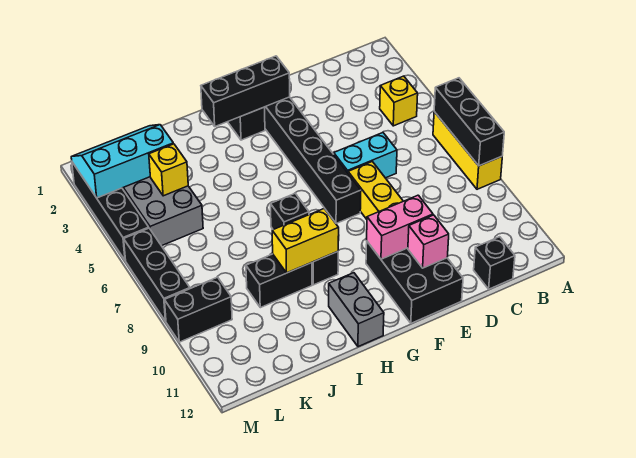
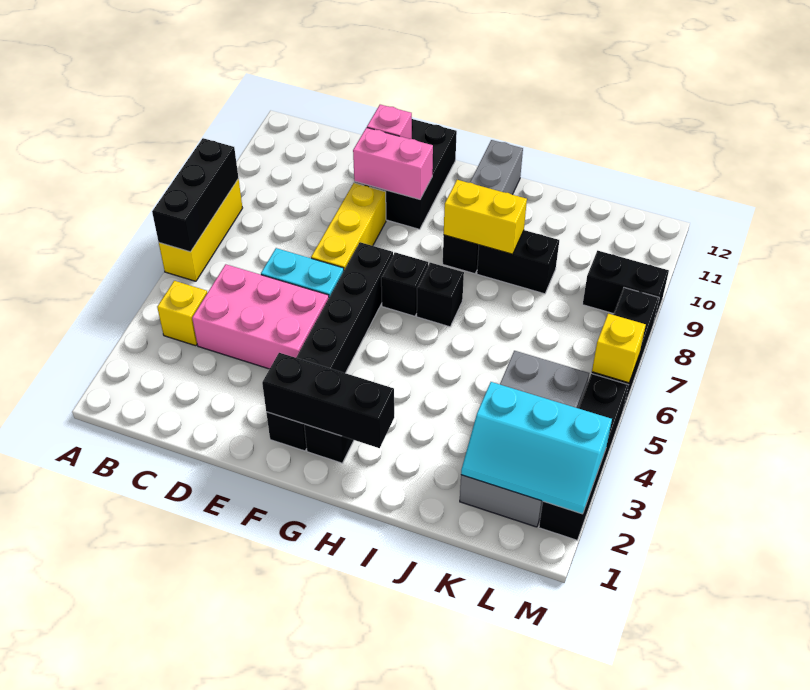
none -> pink brick C4:E5 level 1
black brick C12 level 1 -> black brick G7 level 1
yellow brick K4 level 2 -> yellow brick M6 level 2

